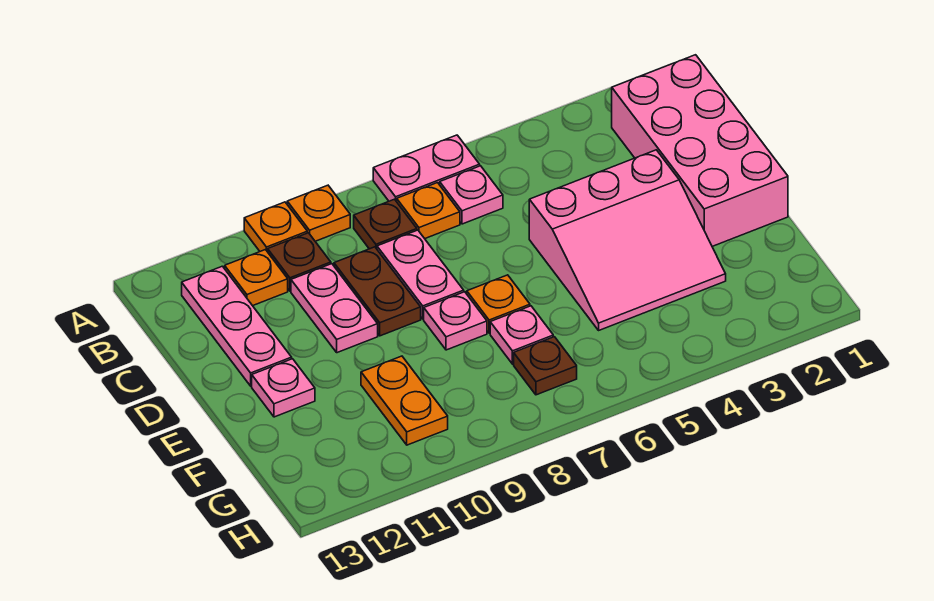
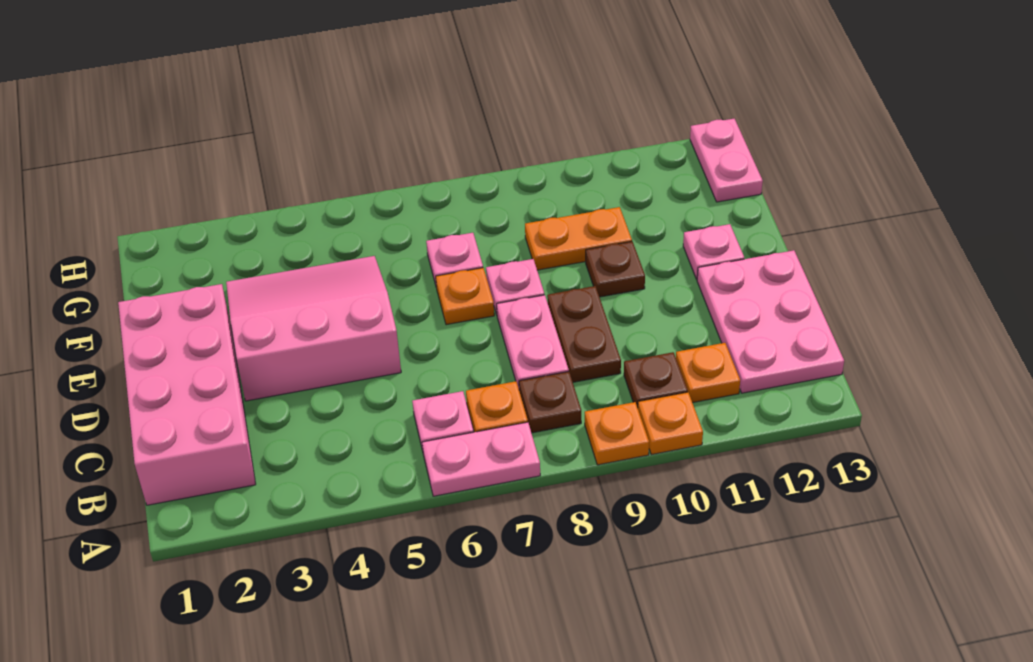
pink plate B12:D12 level 1 -> pink plate B12:D13 level 1
pink plate C10:D10 level 1 -> pink plate G13:H13 level 1
orange plate F10:G10 level 1 -> orange plate F9:F10 level 1
brown plate G7 level 1 -> brown plate E10 level 1

